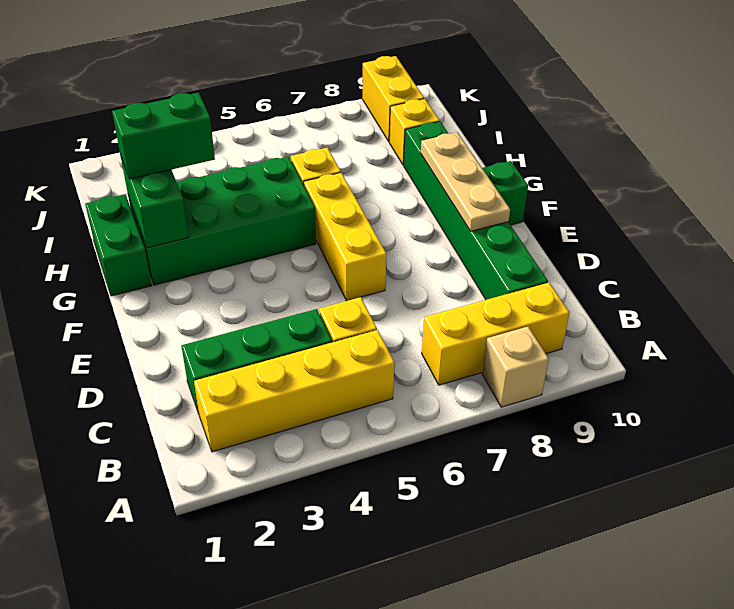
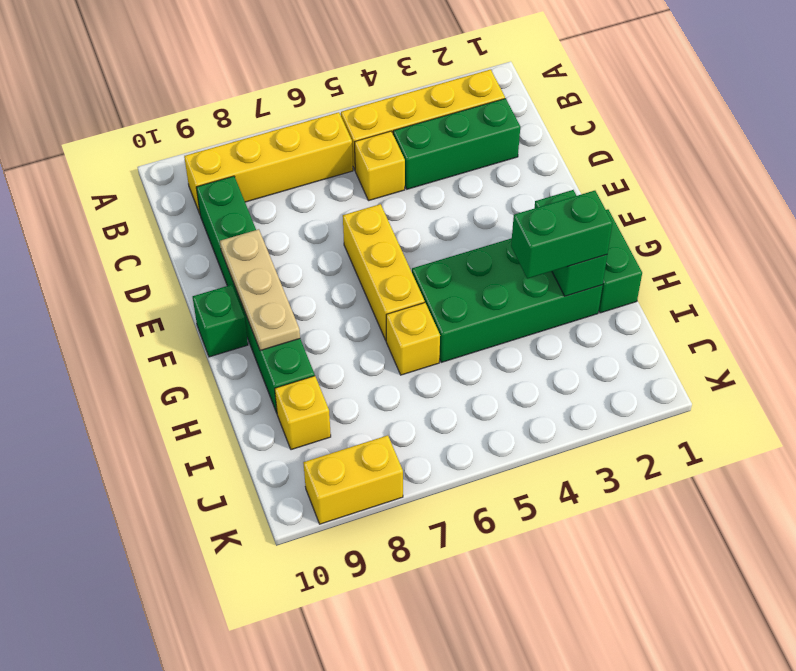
tan brick A8 level 1 -> none
yellow brick B7:B9 level 1 -> yellow brick B6:B9 level 1
yellow brick J9:K9 level 1 -> yellow brick K8:K9 level 1

